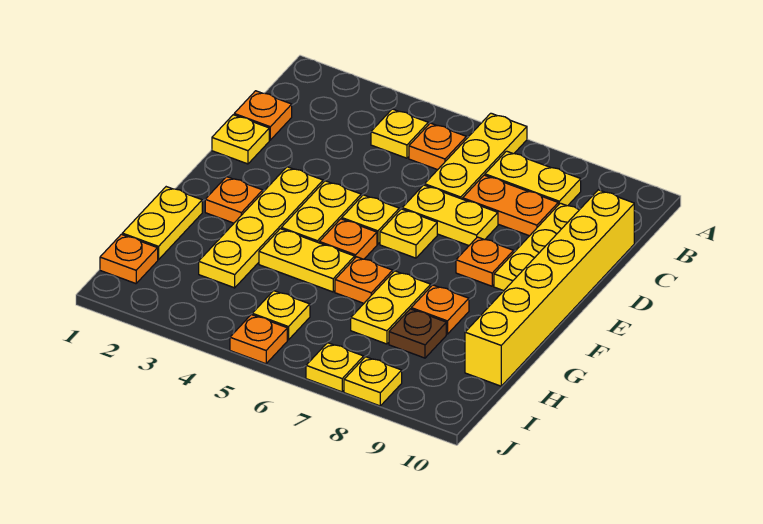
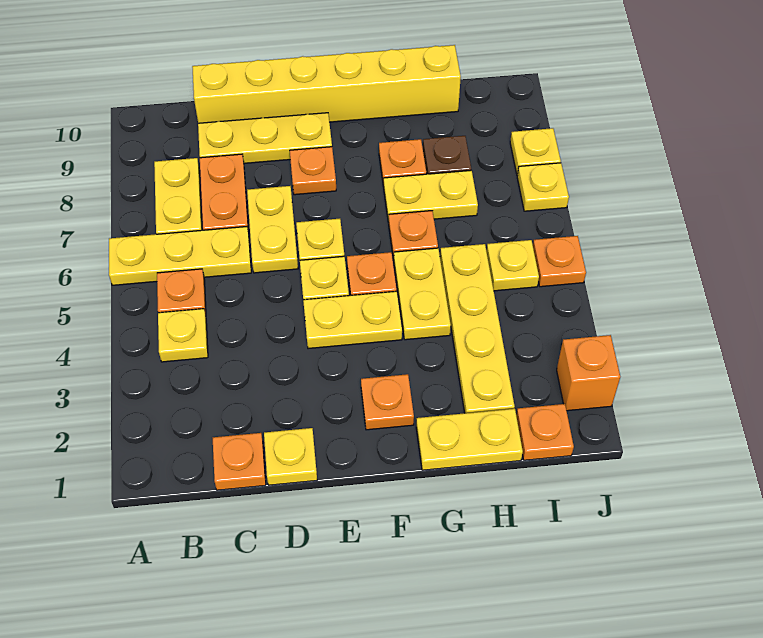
yellow plate E3:H3 level 1 -> yellow plate H2:H5 level 1
none -> orange brick J2 level 1

